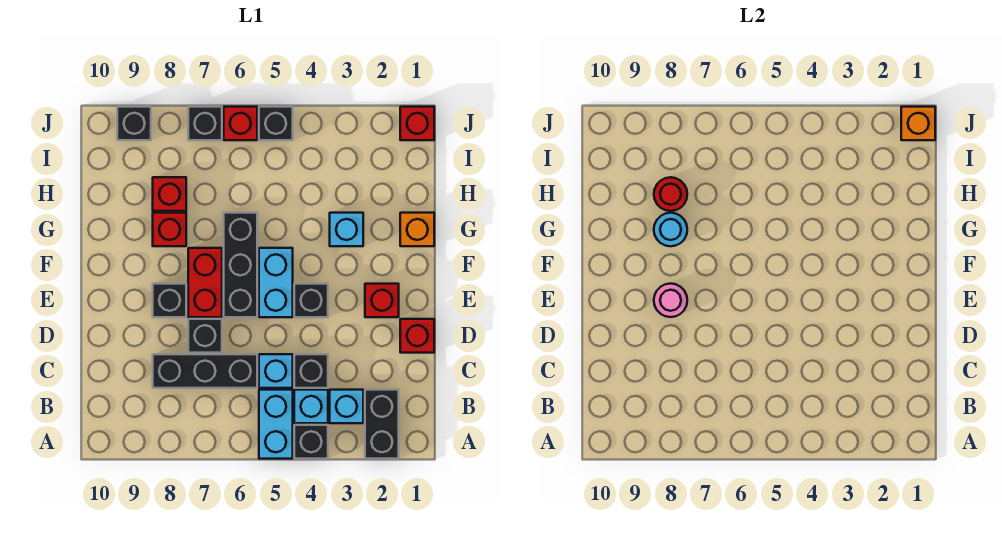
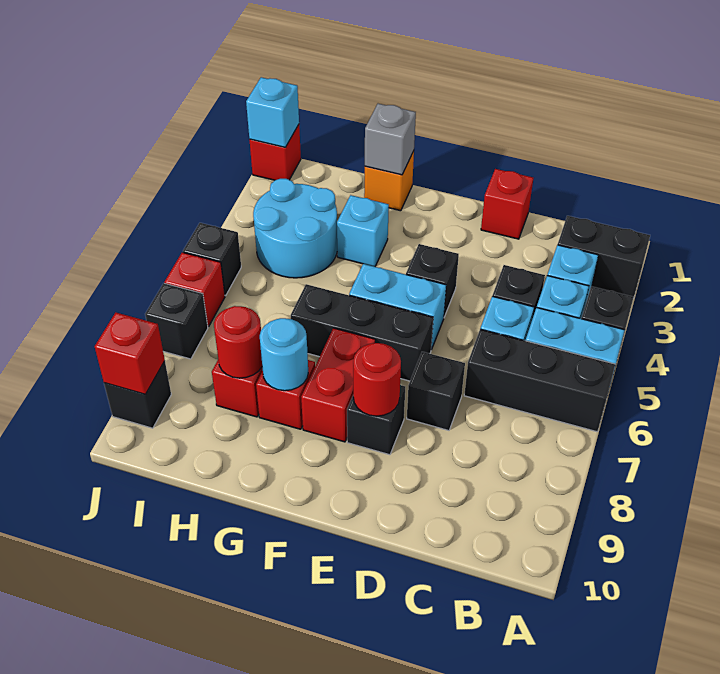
black brick C6:C8 level 1 -> black brick A6:C6 level 1
red brick E2 level 1 -> red brick J9 level 2
red brick E7:F7 level 1 -> red brick F7:F8 level 1
pink round brick E8 level 2 -> red round brick E8 level 2
none -> grey brick G1 level 2
none -> cyan round brick H3:I4 level 1
orange brick J1 level 2 -> cyan brick J1 level 2

